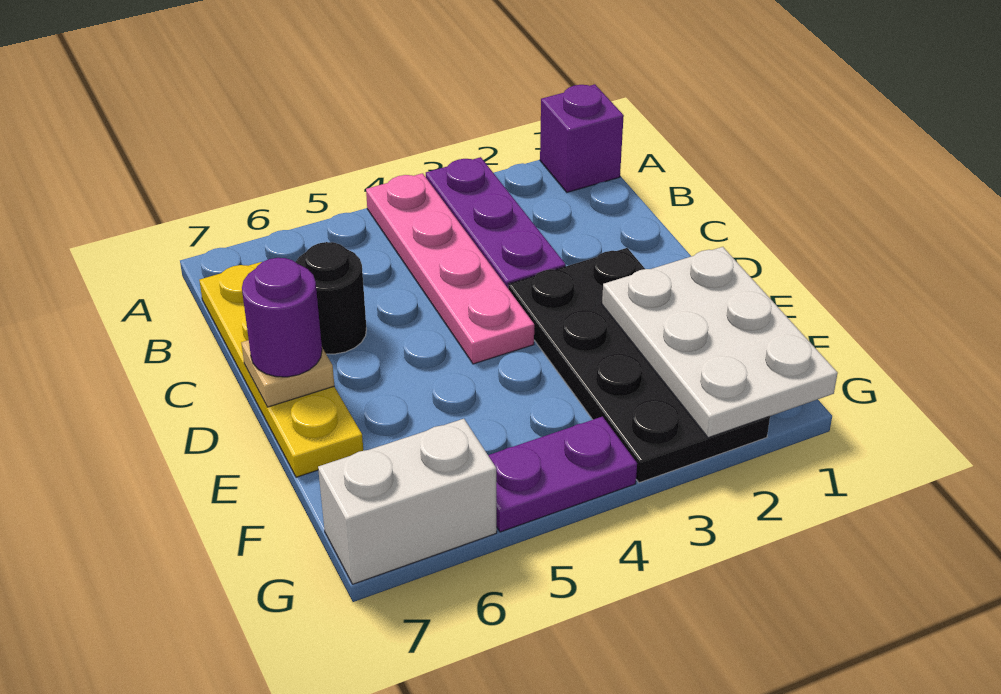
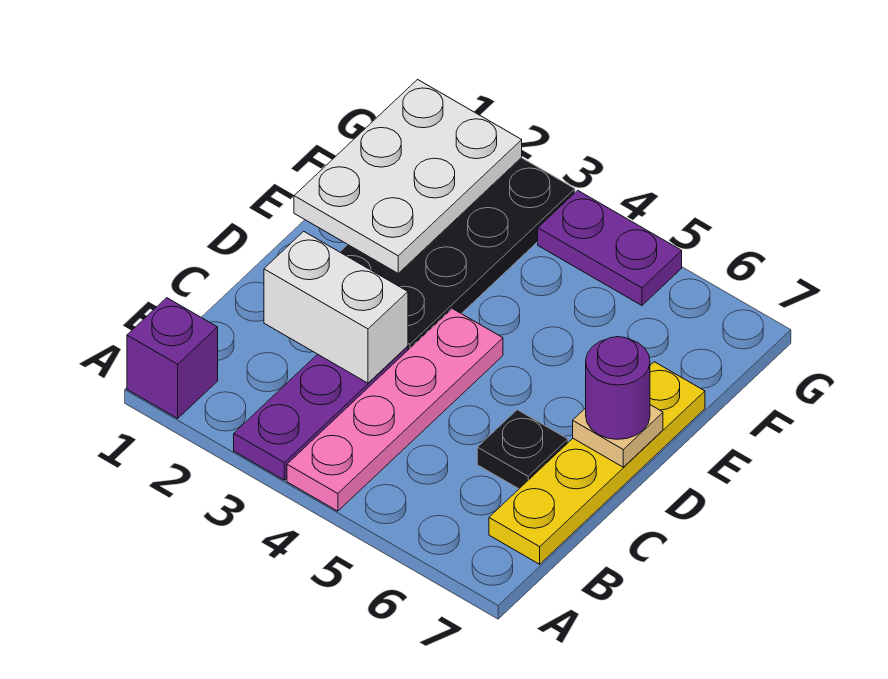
black round brick C6 level 1 -> black plate C6 level 1
white brick G6:G7 level 1 -> white brick C2:C3 level 2

